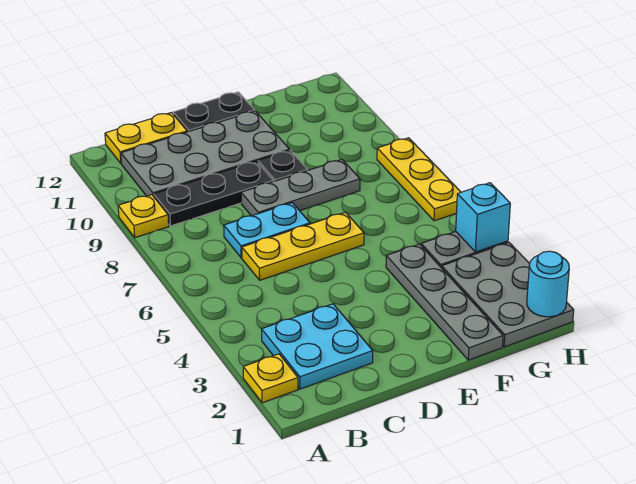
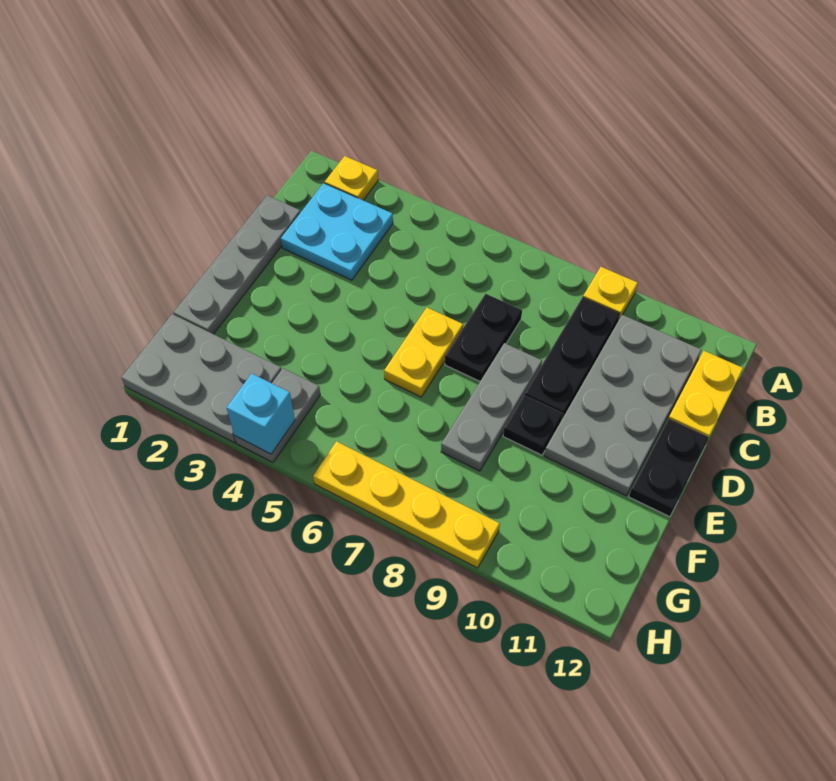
yellow plate C6:E6 level 1 -> yellow plate D6:E6 level 1
cyan plate C7:D7 level 1 -> black plate C7:D7 level 1
grey plate F1:F4 level 1 -> grey plate C1:F1 level 1
cyan round brick H1 level 2 -> none
yellow plate H6:H8 level 1 -> yellow plate H6:H9 level 1

